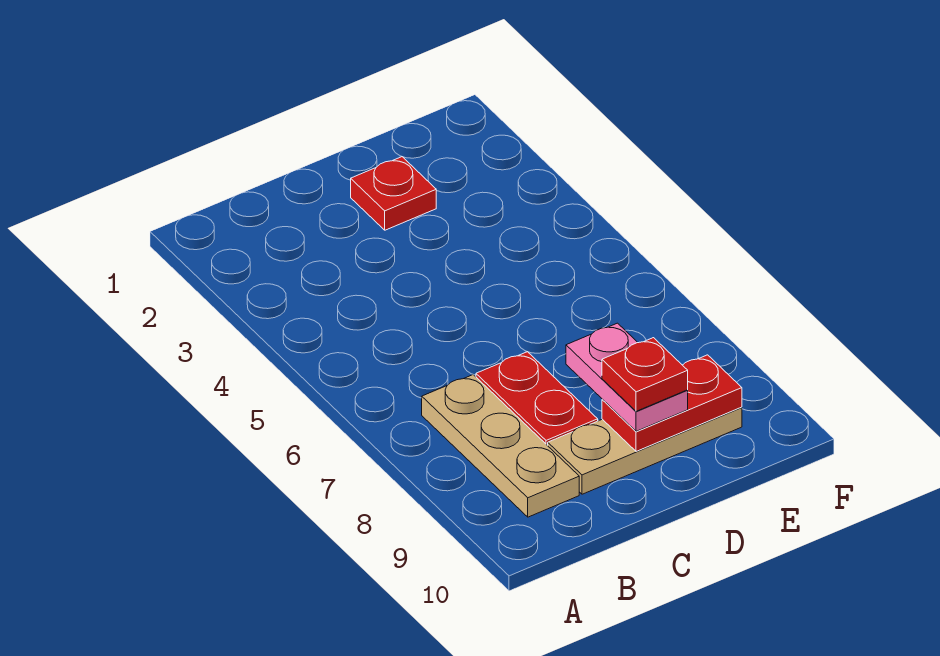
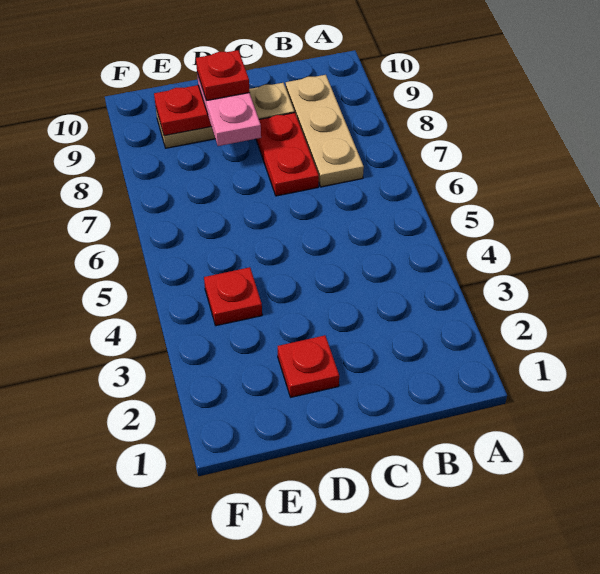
none -> red plate E4 level 1

